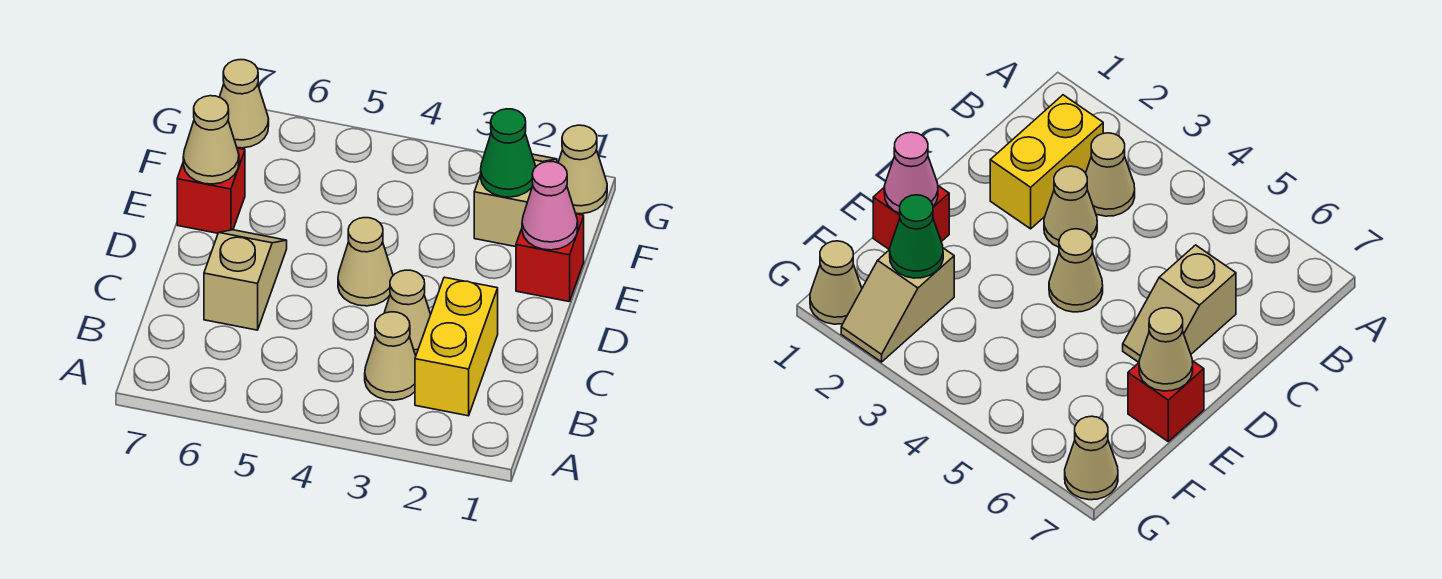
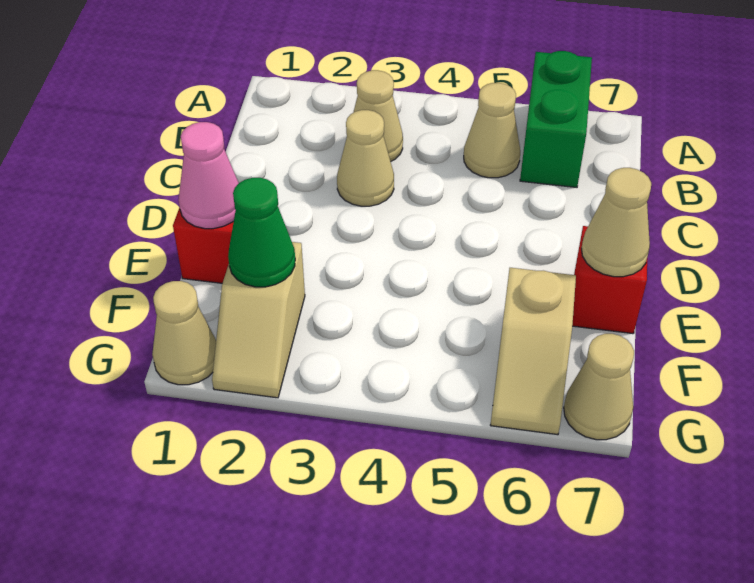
none -> green brick A6:B6 level 1
yellow brick B2:C2 level 1 -> none
tan slope C6:D6 level 1 top C -> tan slope F6:G6 level 1 top F
tan cone D4 level 1 -> tan cone B5 level 1

